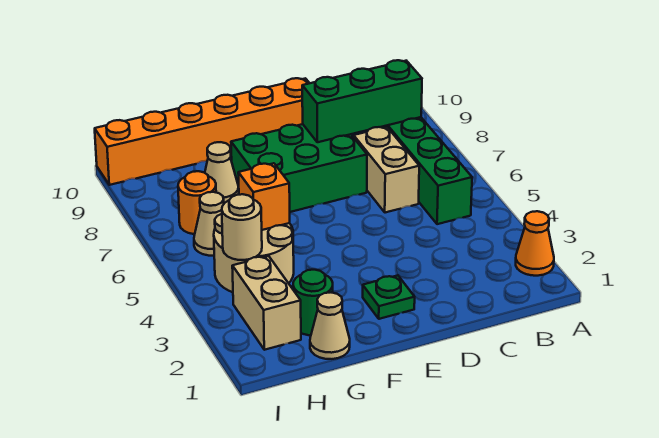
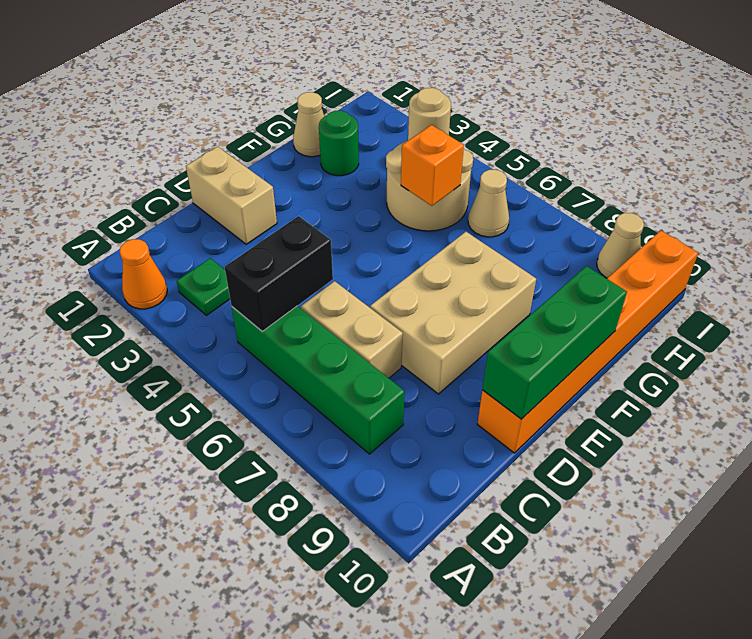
none -> black brick B5:C5 level 2
green brick B8:D8 level 2 -> green brick D10:F10 level 2
green brick D7:F8 level 1 -> tan brick D7:F8 level 1
green plate E2 level 1 -> green plate B3 level 1
tan cone G8 level 1 -> tan cone I9 level 1
tan brick H2:H3 level 1 -> tan brick D1:D2 level 1
orange round brick H7 level 1 -> none

